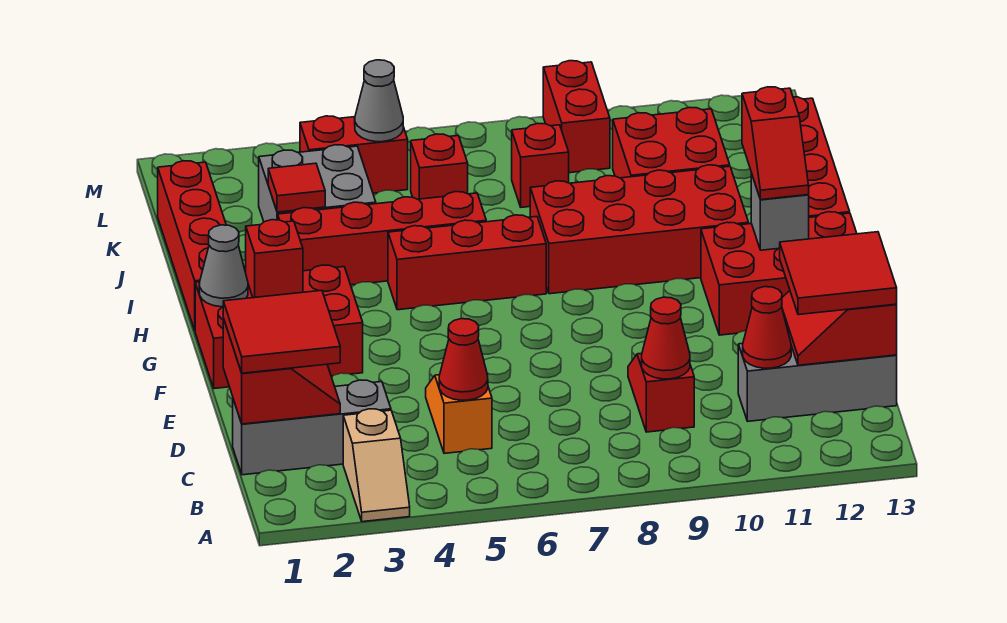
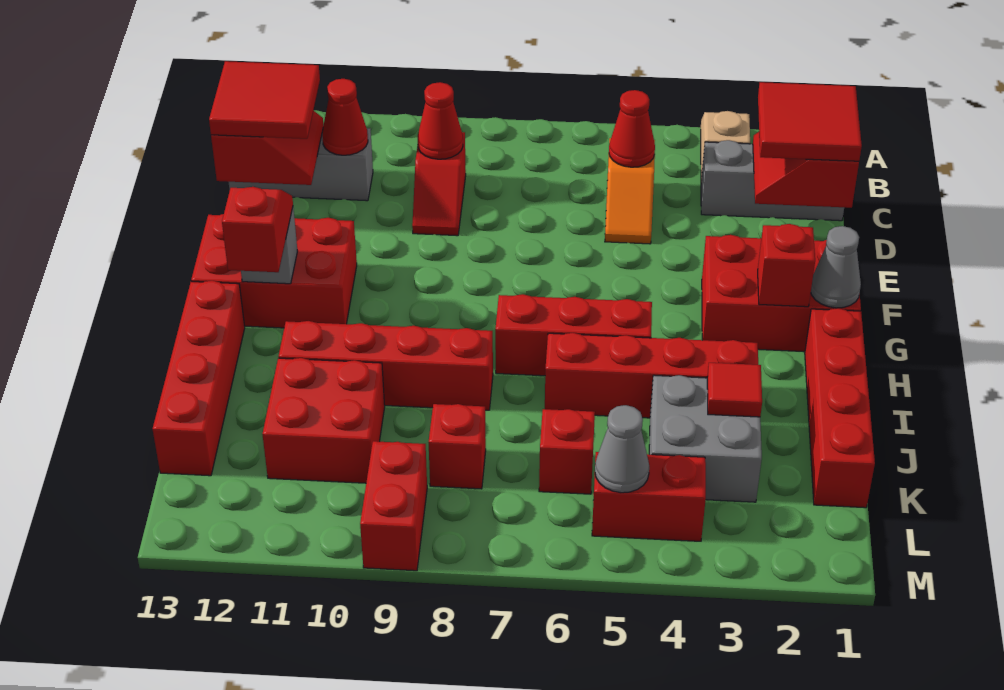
red brick H8:I11 level 1 -> red brick I8:I11 level 1

